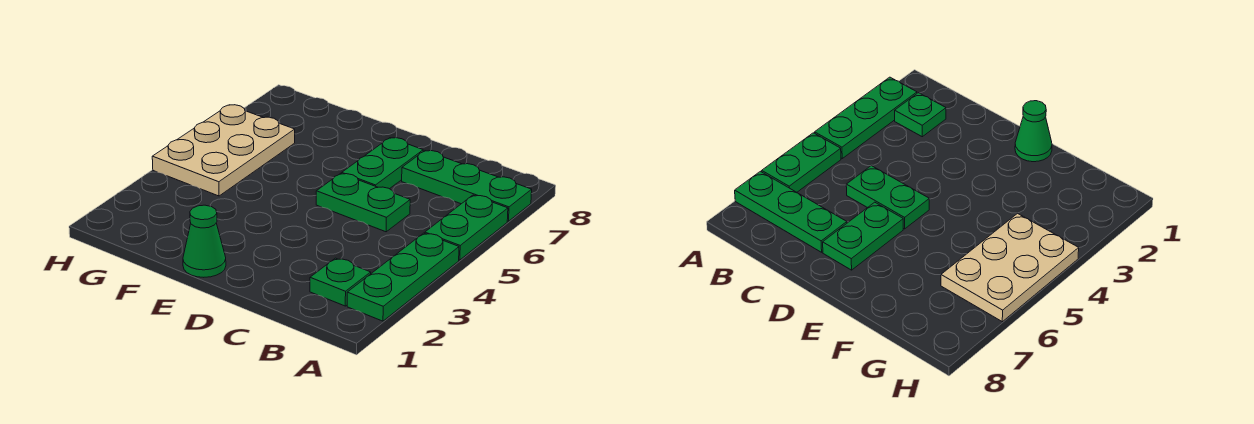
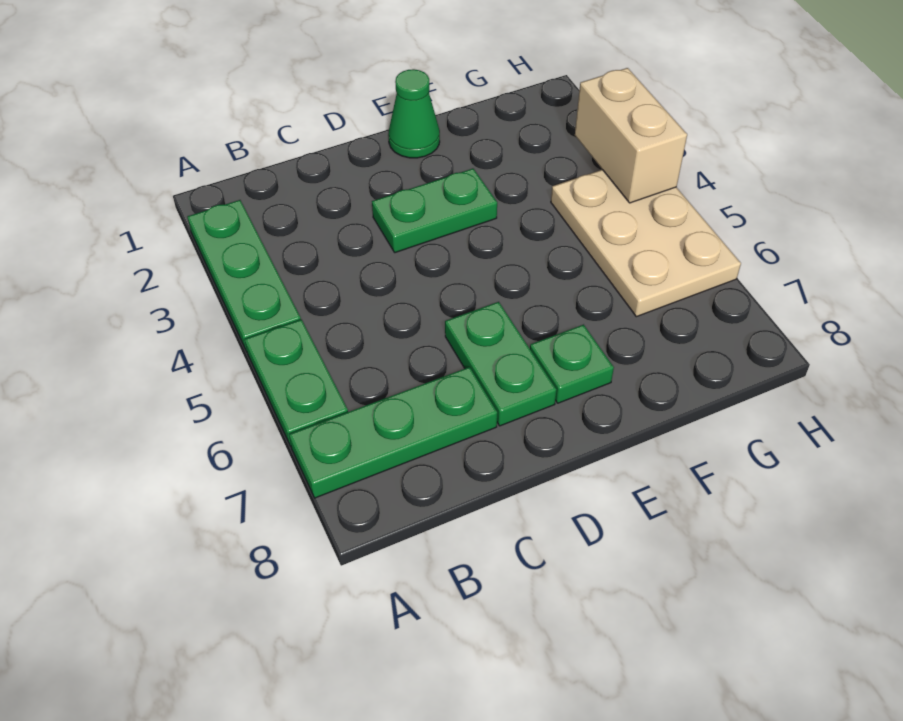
green plate B2 level 1 -> green plate E7 level 1
green plate C5:D5 level 1 -> green plate D3:E3 level 1
none -> tan brick H3:H4 level 2

